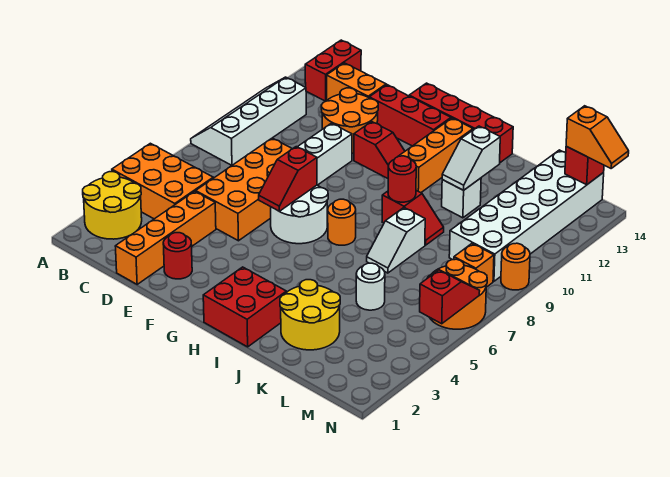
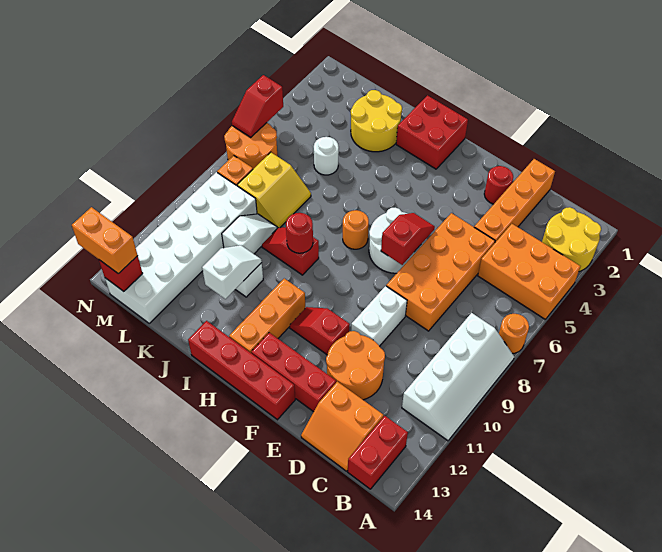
white slope J7:J8 level 1 top 8 -> white slope K9:K10 level 1 top 10
none -> yellow slope K7:L8 level 1 top L
orange slope M14:N14 level 3 top M -> orange brick M14:N14 level 3
orange round brick N9 level 1 -> orange round brick A7 level 1

